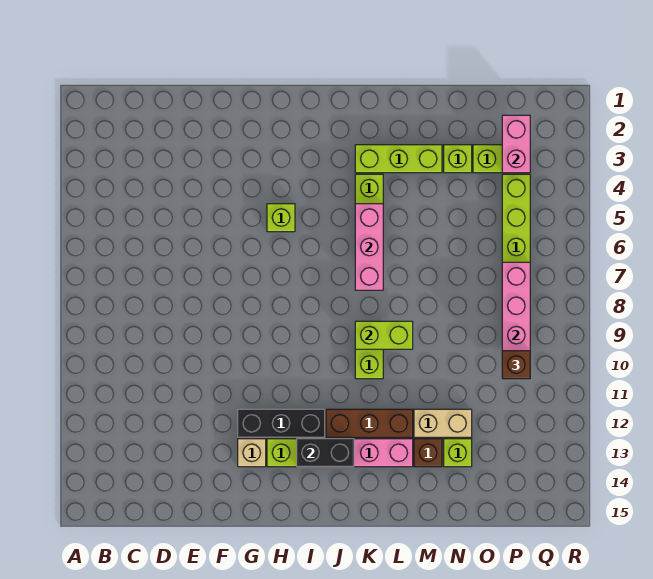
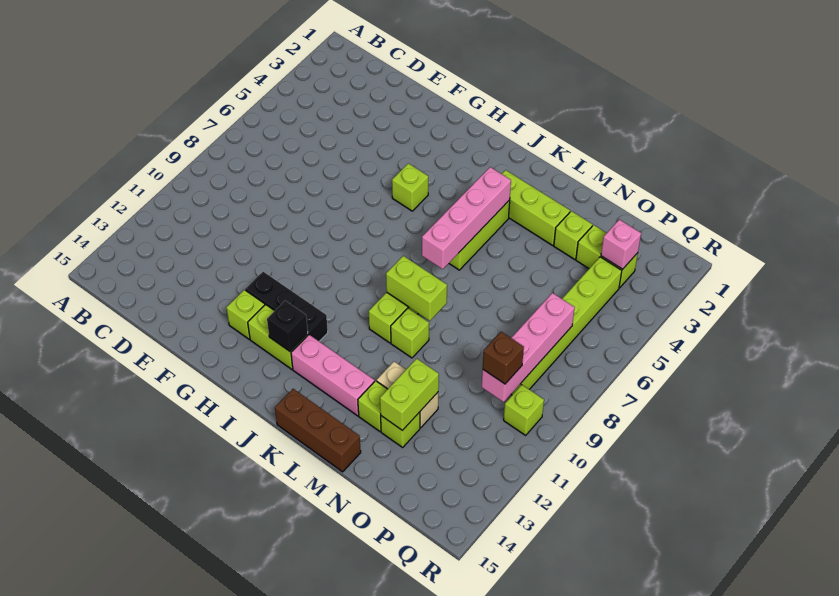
tan brick G13 level 1 -> lime brick G13 level 1
black brick I13:J13 level 2 -> black brick I13 level 2
brown brick J12:L12 level 1 -> brown brick K15:M15 level 1
pink brick K5:K7 level 2 -> pink brick K4:K7 level 2
none -> lime brick L10 level 1
brown brick M13 level 1 -> lime brick M13 level 1
none -> lime brick N12:N13 level 2
pink brick P2:P3 level 2 -> pink brick P3 level 2
none -> lime brick Q10 level 1

